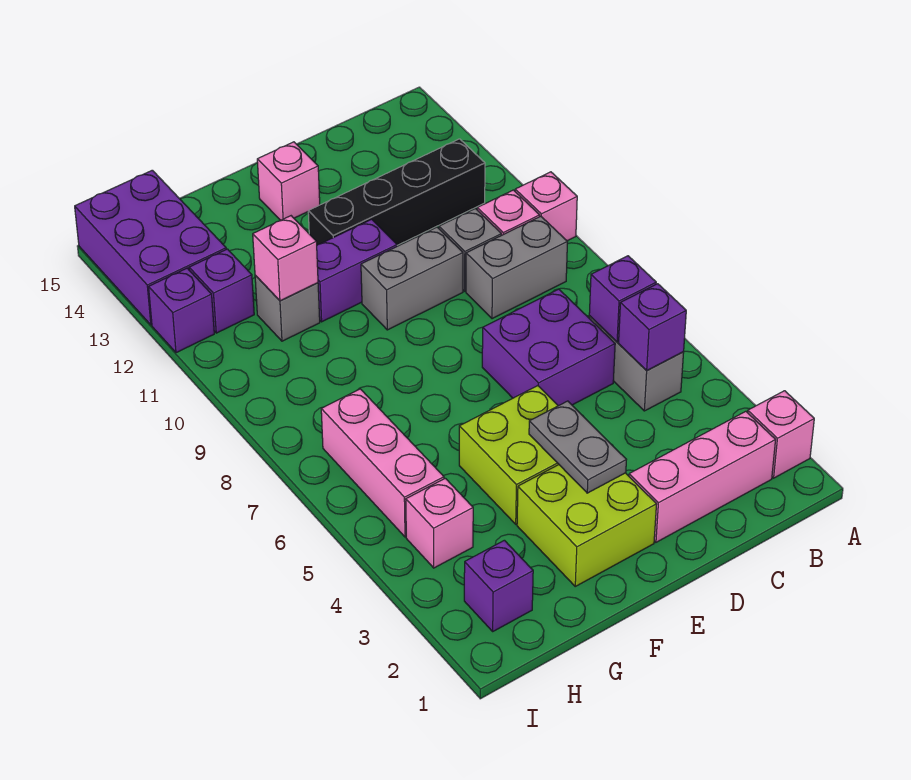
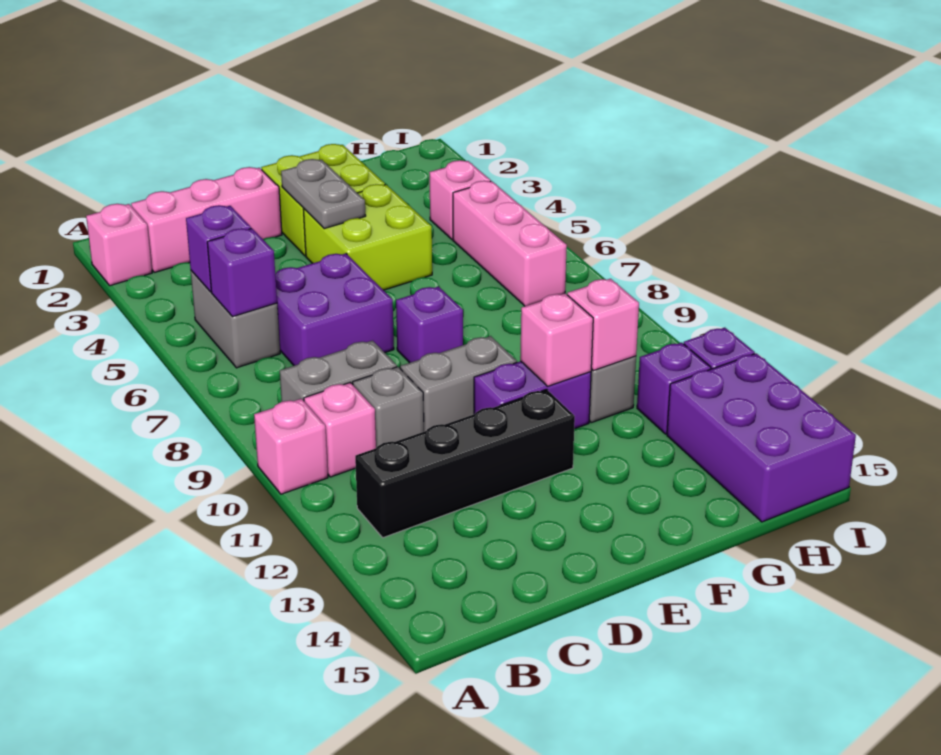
pink brick E14 level 1 -> pink brick F11 level 2
purple brick H2 level 1 -> purple brick E8 level 1

